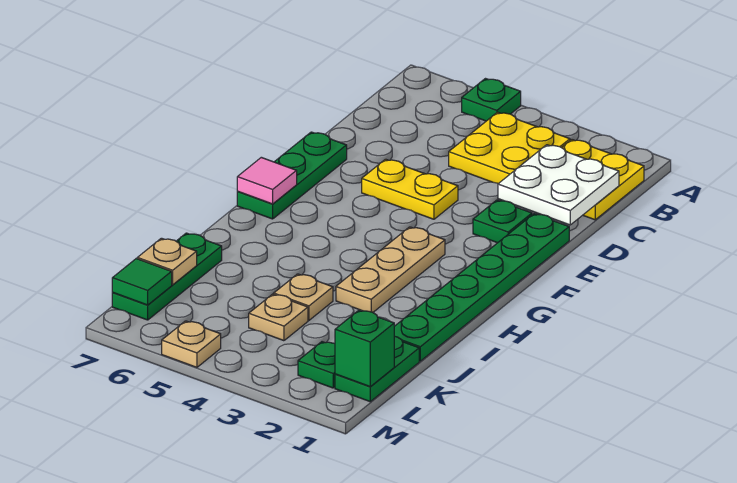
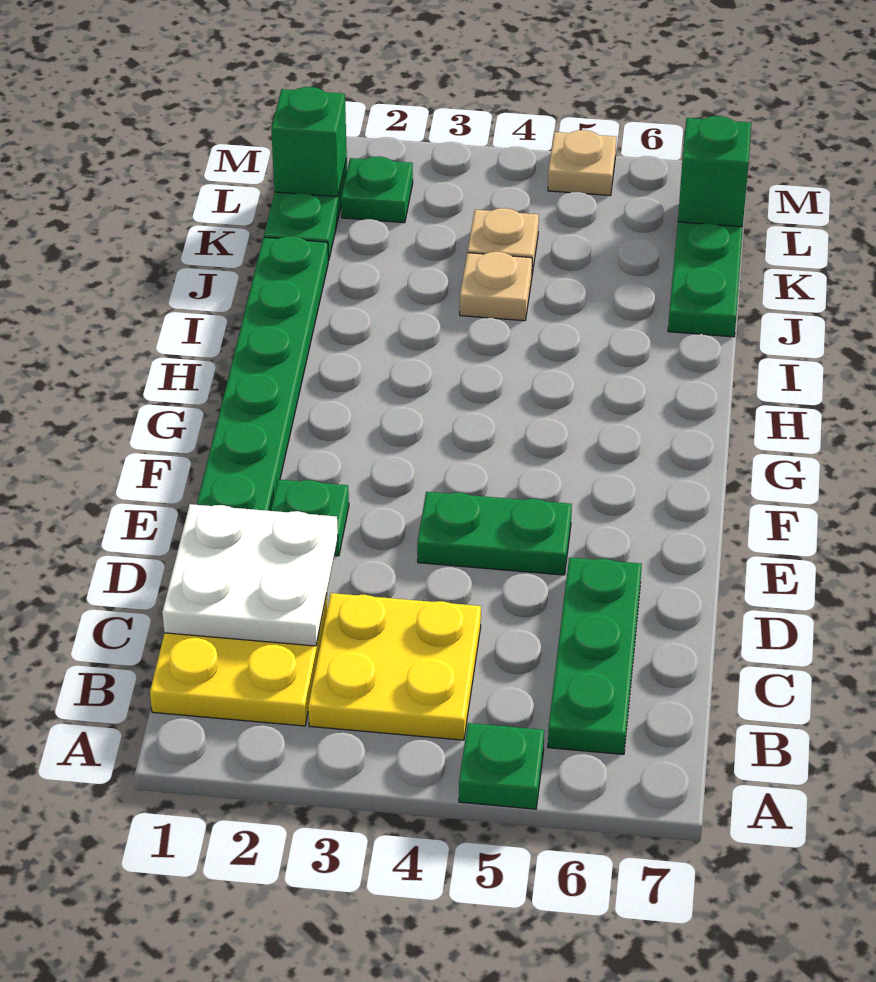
yellow plate E4:E5 level 1 -> green plate E4:E5 level 1
green plate E7:G7 level 1 -> green plate B6:D6 level 1
tan plate G3:I3 level 1 -> none
pink tile G7 level 2 -> none
tan plate K7 level 2 -> none
green tile L7 level 2 -> green brick L7 level 2

